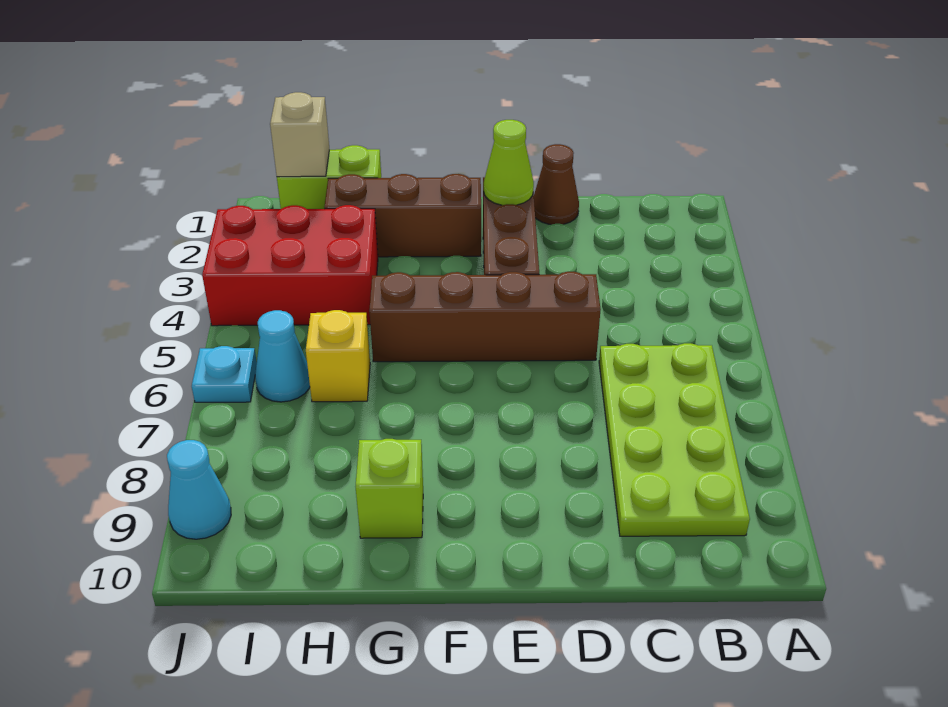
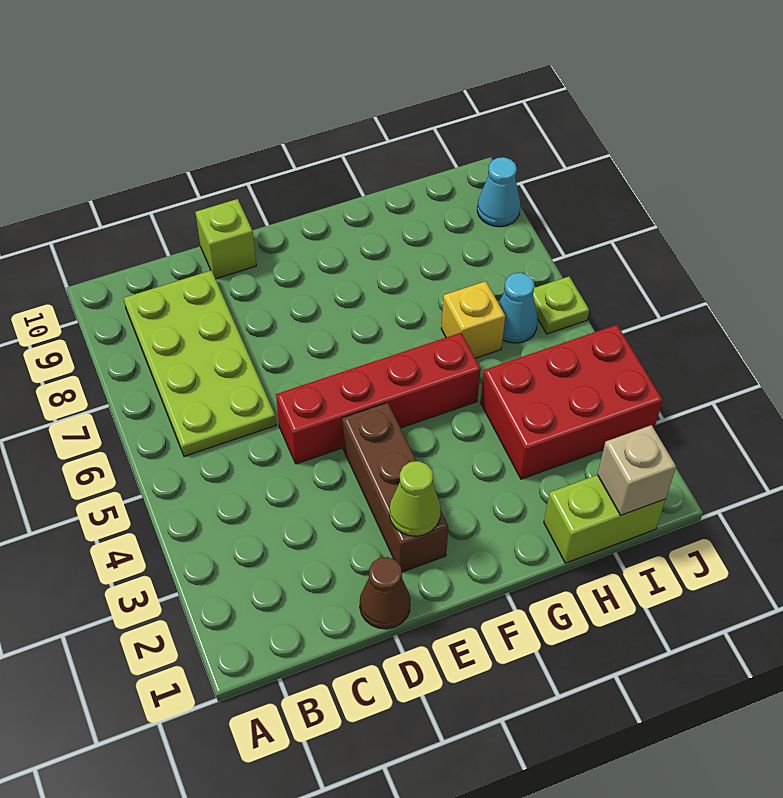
brown brick D5:G5 level 1 -> red brick D5:G5 level 1
brown brick F2:H2 level 1 -> none
lime brick G9 level 1 -> lime brick D10 level 1
cyan plate J6 level 1 -> lime plate J6 level 1

